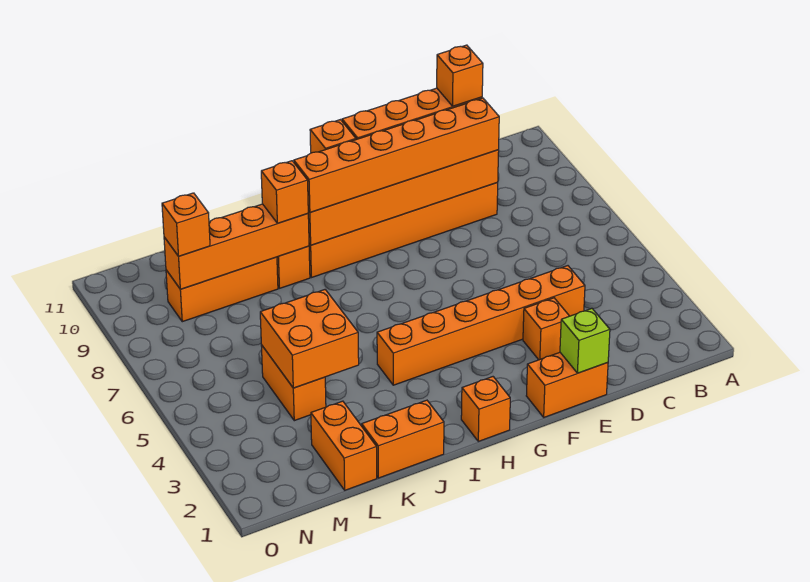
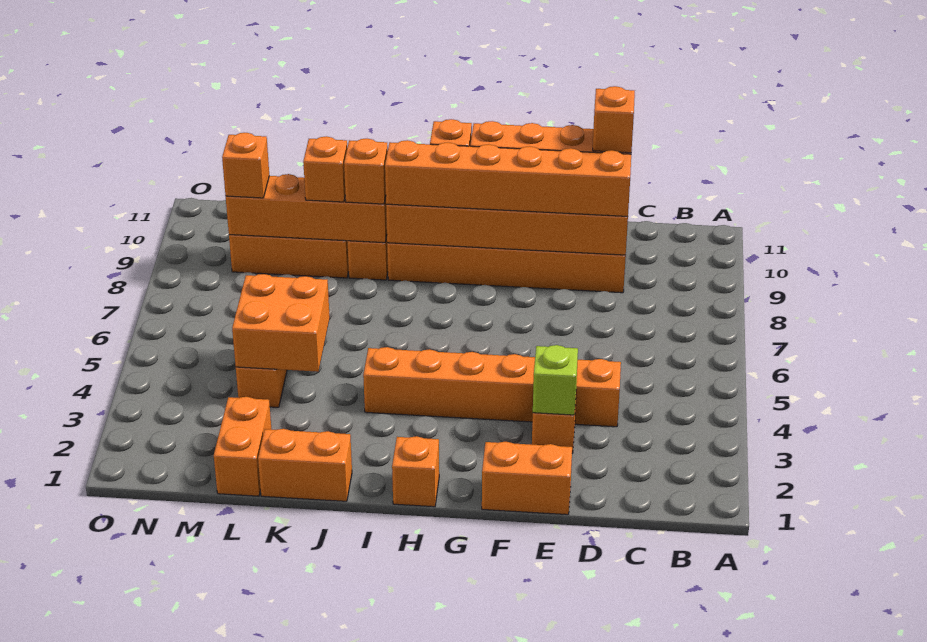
lime brick E1 level 2 -> lime brick E3 level 2
none -> orange brick K9 level 3

